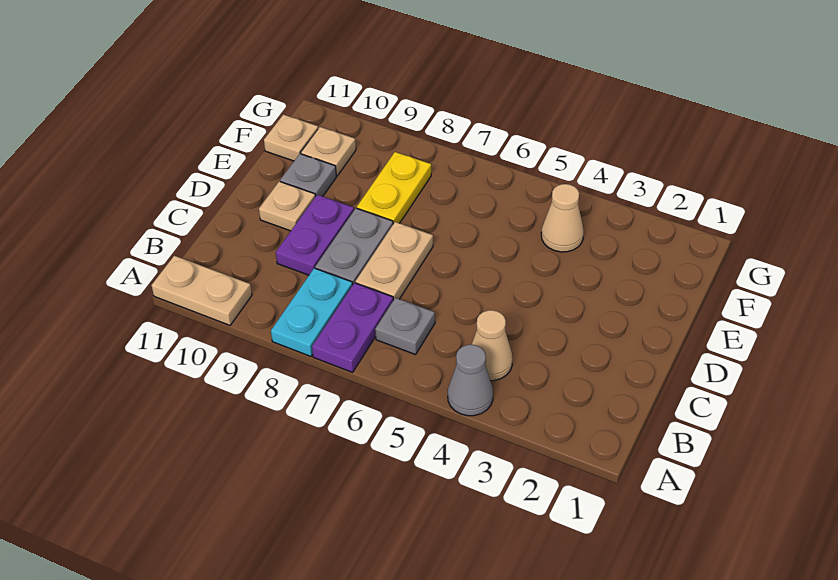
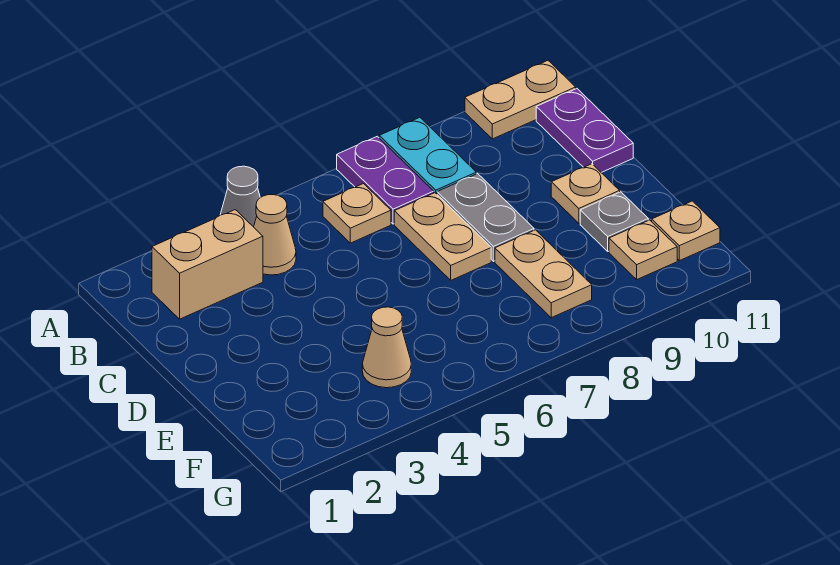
none -> tan brick B2:B3 level 1
grey plate B6 level 1 -> tan plate B6 level 1
purple plate C9:D9 level 1 -> purple plate B11:C11 level 1
yellow plate E8:F8 level 1 -> tan plate E8:F8 level 1

